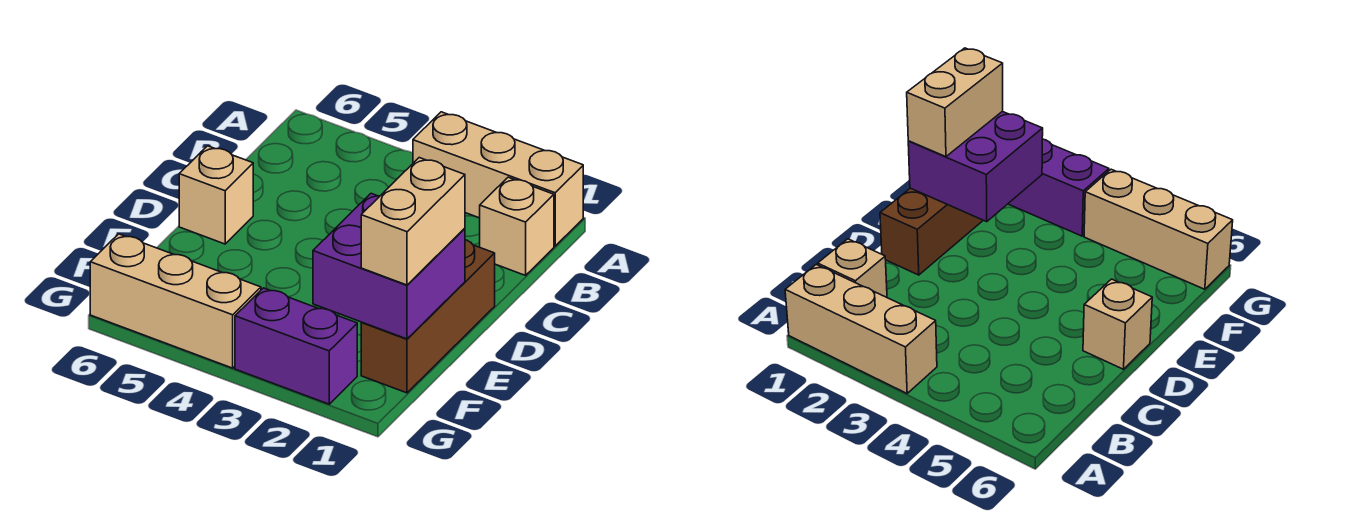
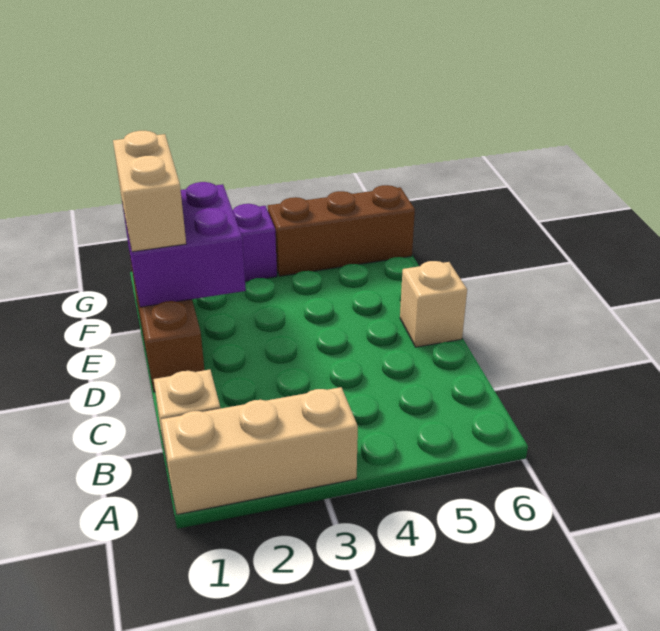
tan brick G4:G6 level 1 -> brown brick G4:G6 level 1

